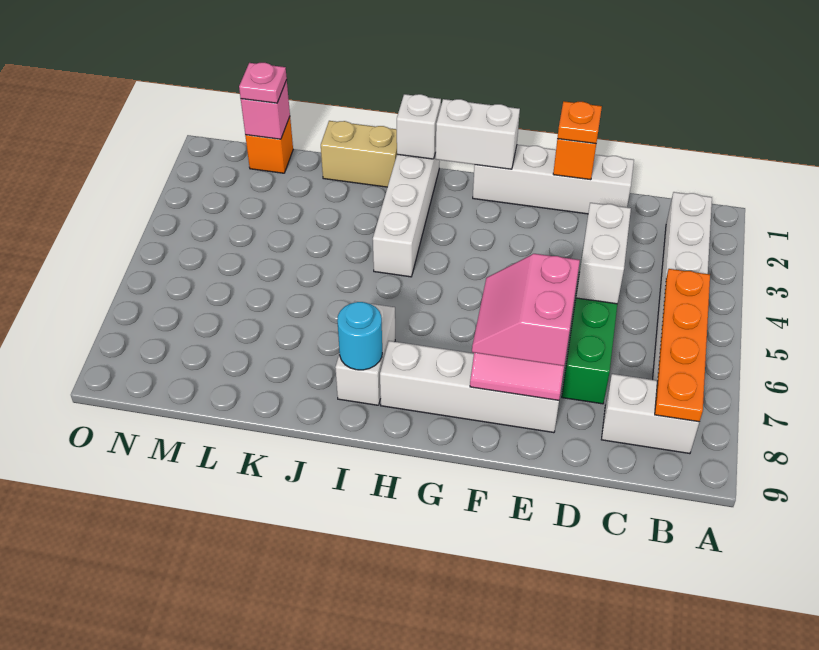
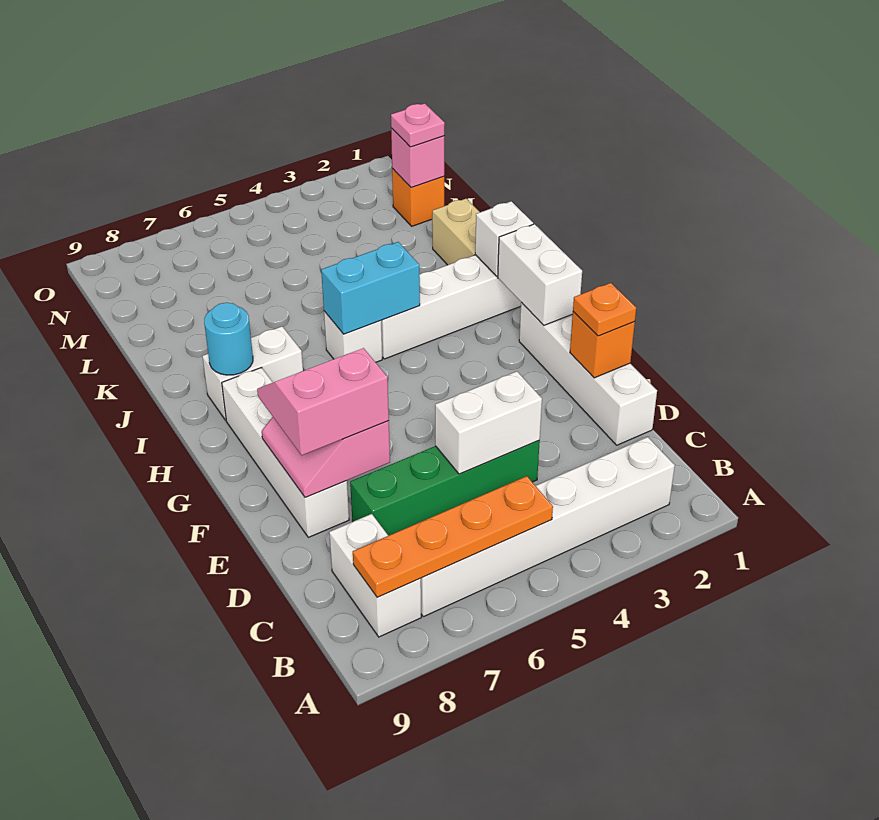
none -> cyan brick I4:I5 level 2
none -> white brick I5 level 1

